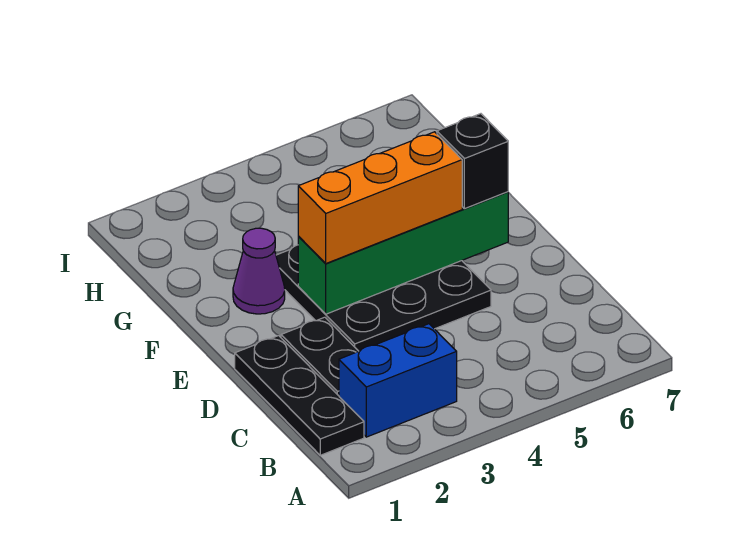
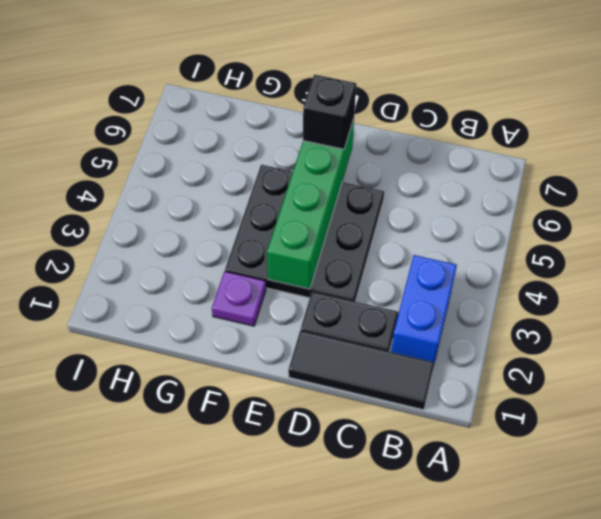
black plate B1:D1 level 1 -> black tile B1:D1 level 1
orange brick E3:E5 level 3 -> none
purple cone F2 level 1 -> purple plate F2 level 1

